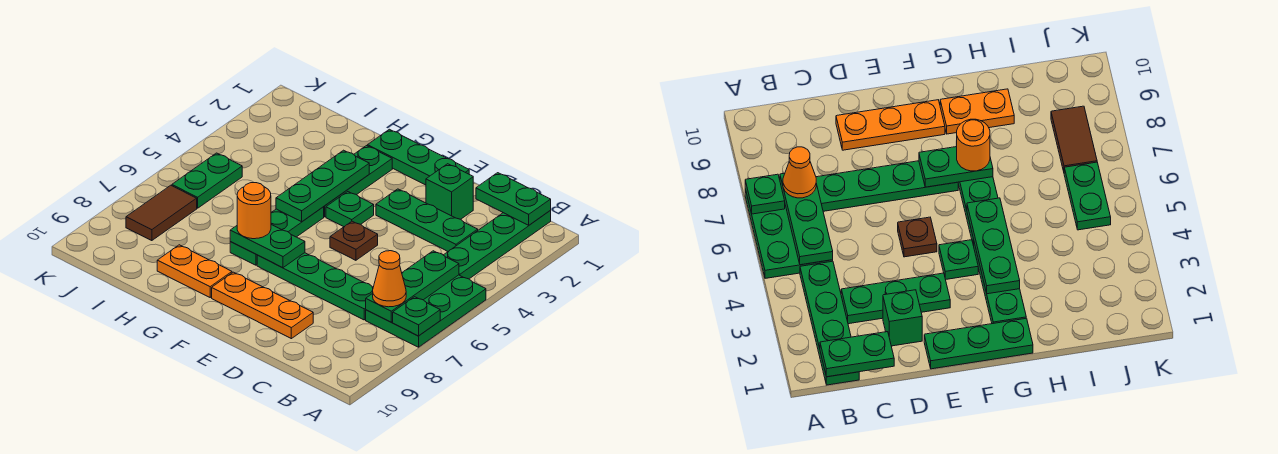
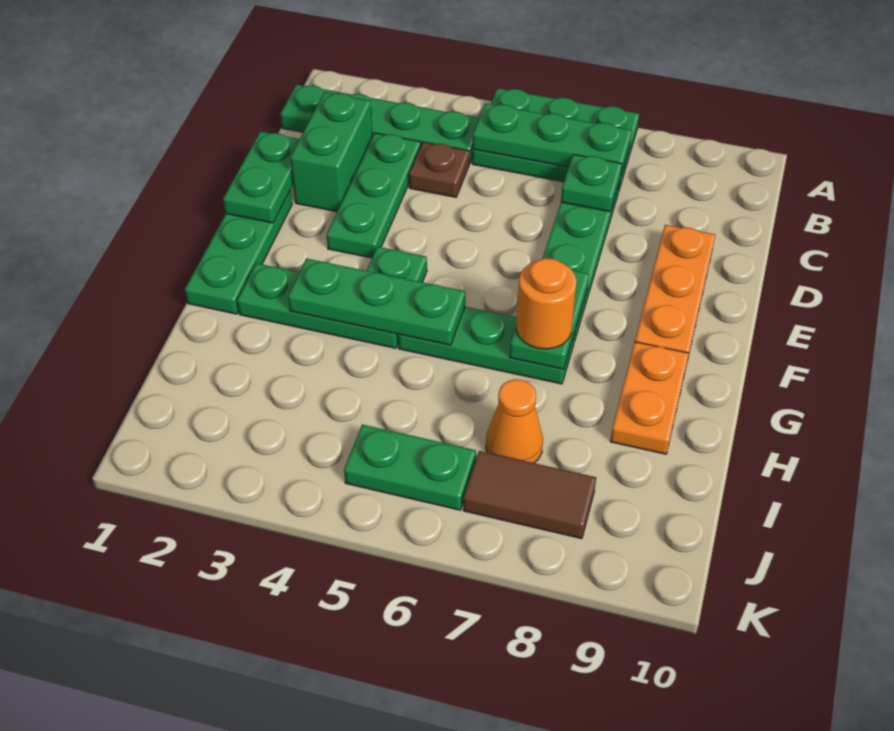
green plate A7 level 2 -> green plate C7 level 2
green plate B1:C1 level 2 -> green plate D1:E1 level 2
orange cone B7 level 3 -> orange cone I7 level 1
green brick D2 level 1 -> green brick C2:D2 level 1
brown plate E5 level 1 -> brown plate C4 level 1

